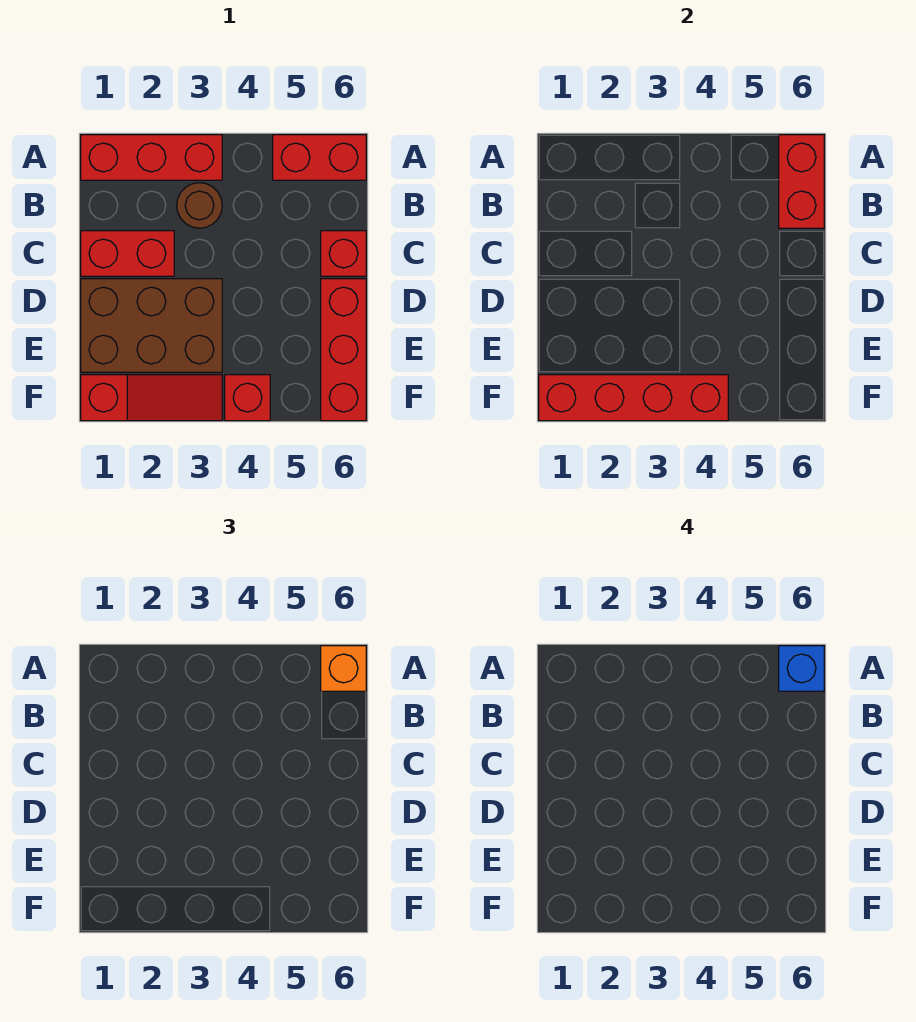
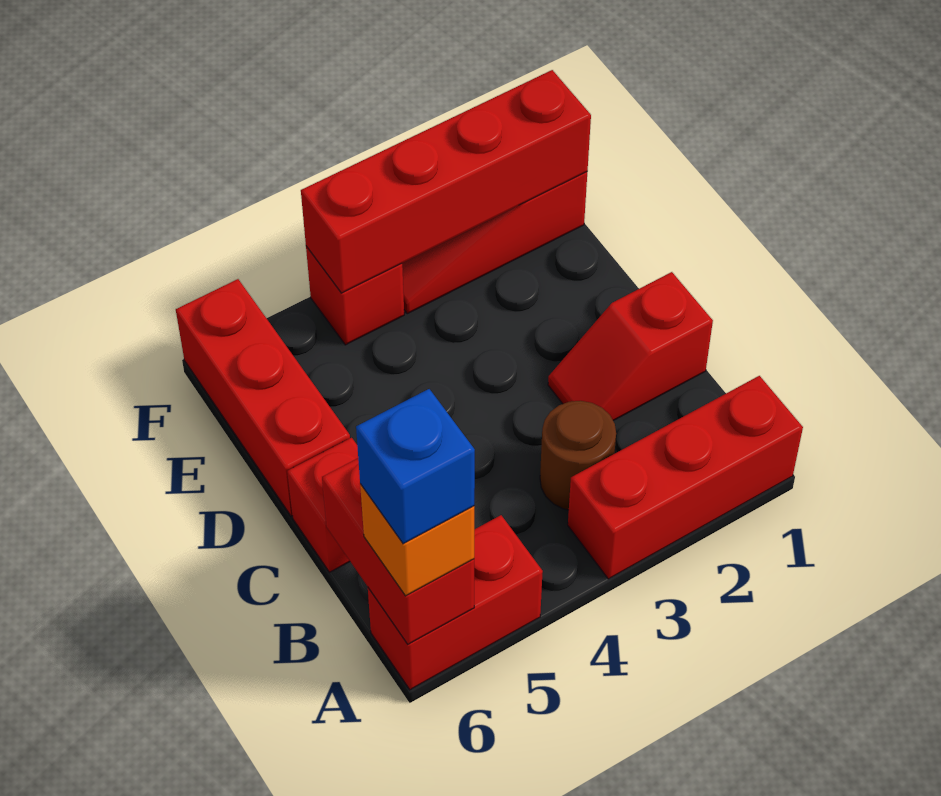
red brick C1:C2 level 1 -> red slope C1:C2 level 1 top 1
brown brick D1:E3 level 1 -> none

